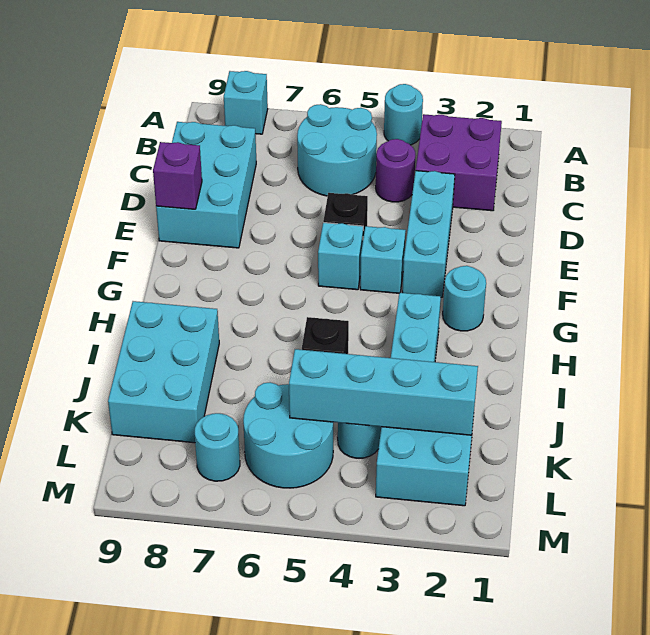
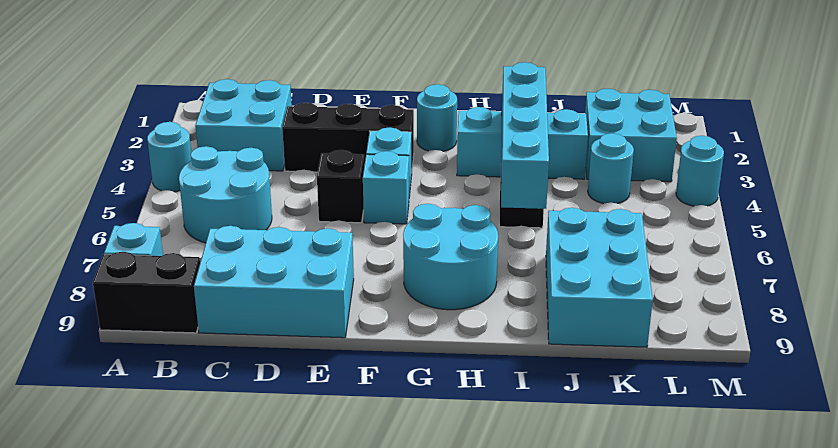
none -> black brick A9:B9 level 1
purple brick B2:C3 level 1 -> cyan brick B2:C3 level 1
purple round brick C4 level 1 -> none
cyan brick D3:F3 level 1 -> black brick D3:F3 level 1
purple brick E9 level 2 -> none
cyan brick I8:K9 level 1 -> cyan brick J7:K9 level 1
cyan brick K2:K5 level 2 -> cyan brick I3:I6 level 2
cyan round brick K5:L6 level 1 -> cyan round brick G7:H8 level 1
cyan round brick L7 level 1 -> cyan round brick M4 level 1

